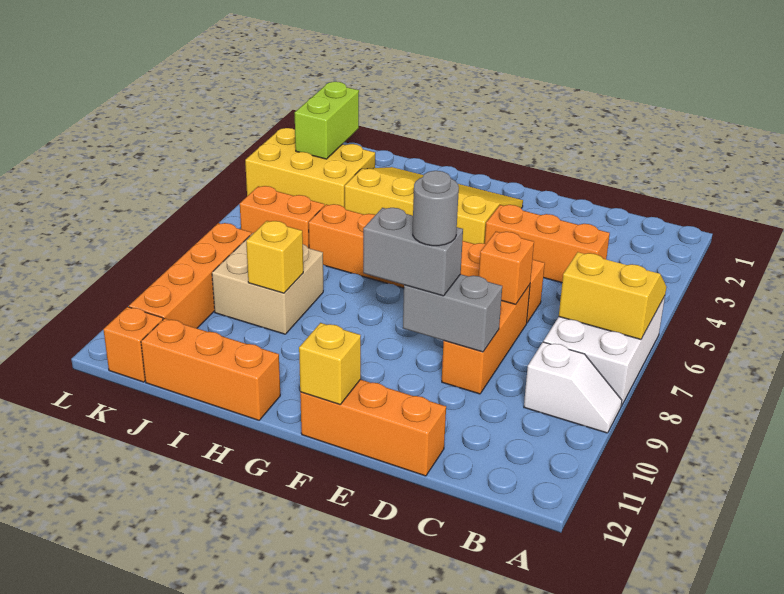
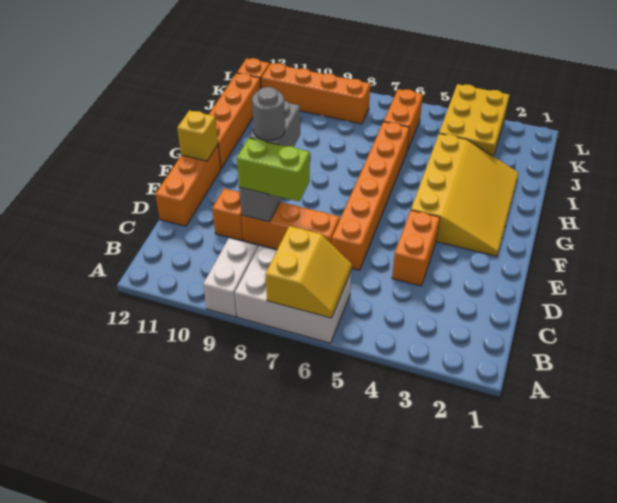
white slope A9:B9 level 1 top B -> white brick A9:B9 level 1
orange brick C4:E4 level 1 -> orange brick D4:E4 level 1
orange brick D7 level 2 -> orange brick D10 level 1
orange brick H12:J12 level 1 -> orange brick G12:J12 level 1
tan brick I8:J9 level 1 -> none
yellow brick I9 level 2 -> none
lime brick K2:K3 level 2 -> lime brick D8:D9 level 3

